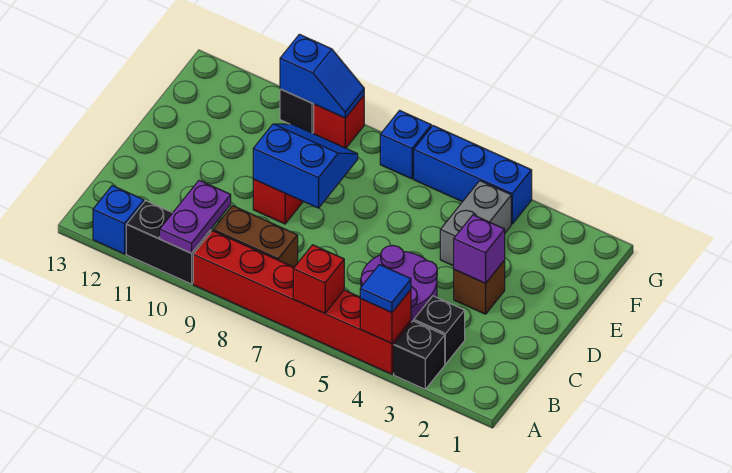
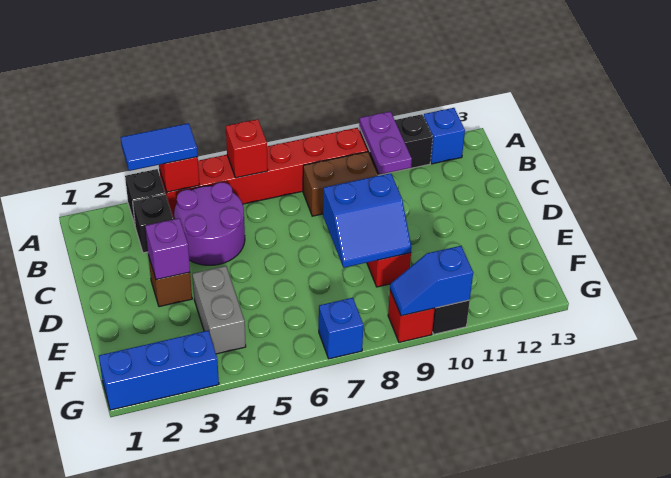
blue tile A4 level 3 -> blue tile A3:A4 level 3
blue brick G4:G6 level 1 -> blue brick G1:G3 level 1

